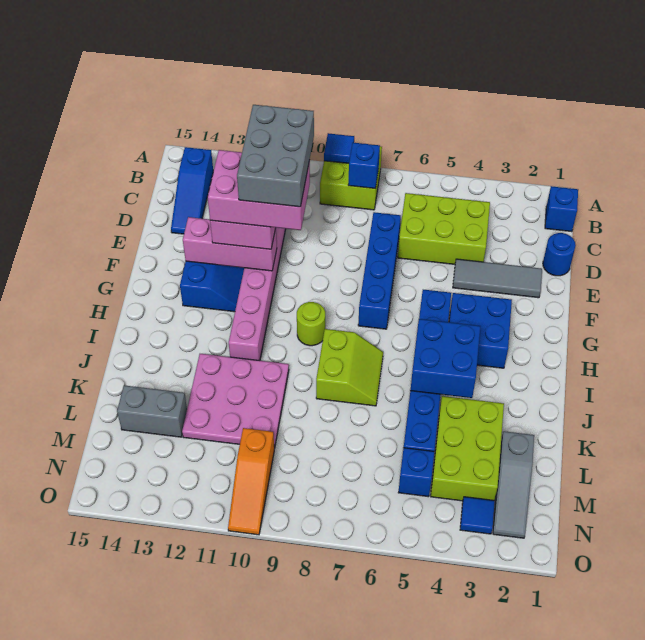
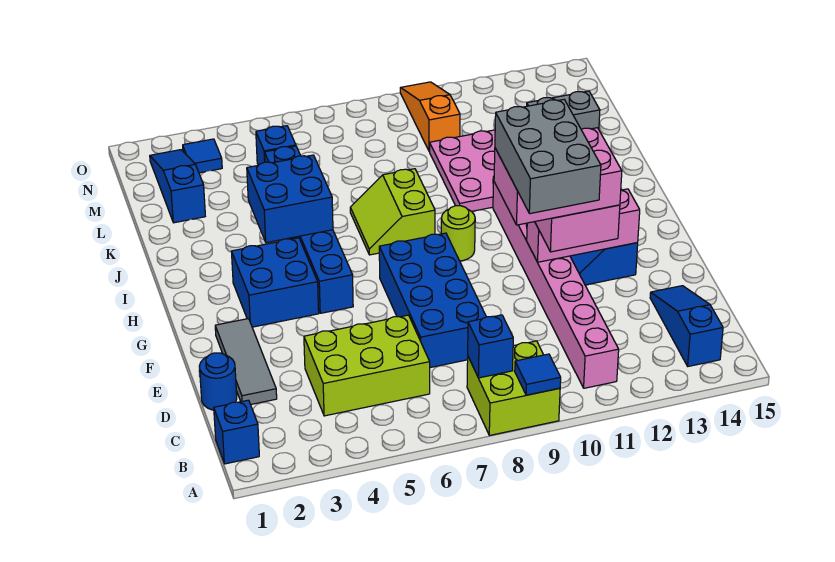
blue brick D7:G7 level 1 -> blue brick D7:G8 level 1
grey tile E2:E4 level 1 -> grey tile D2:F2 level 1
lime brick K3:M4 level 1 -> none
grey slope L2:N2 level 1 top L -> blue slope L2:N2 level 1 top L

